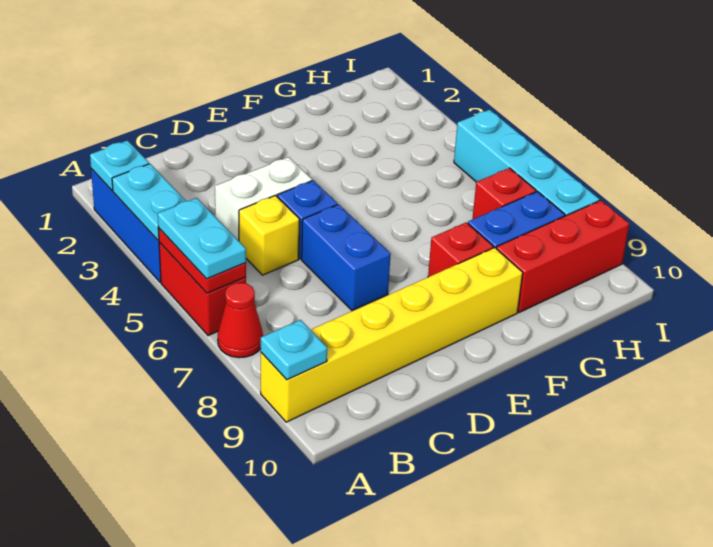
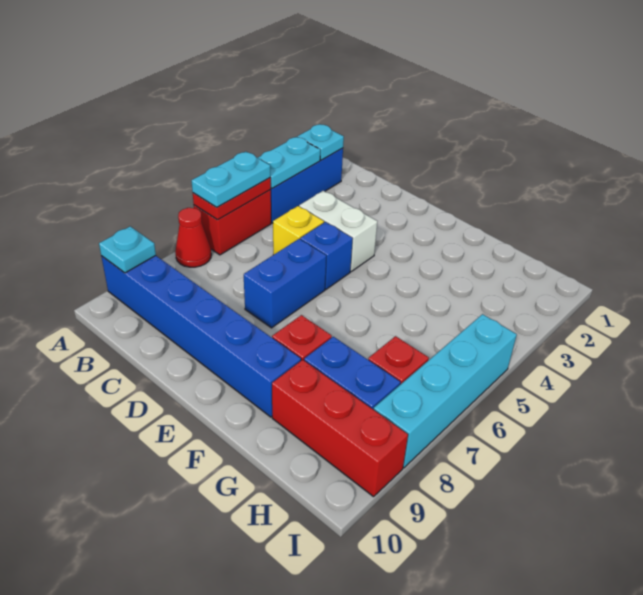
yellow brick A9:F9 level 1 -> blue brick A9:F9 level 1

